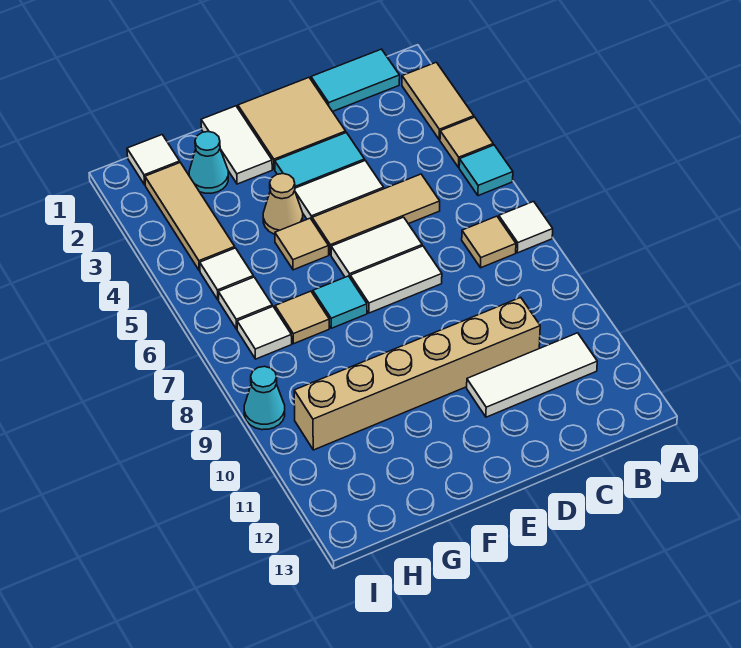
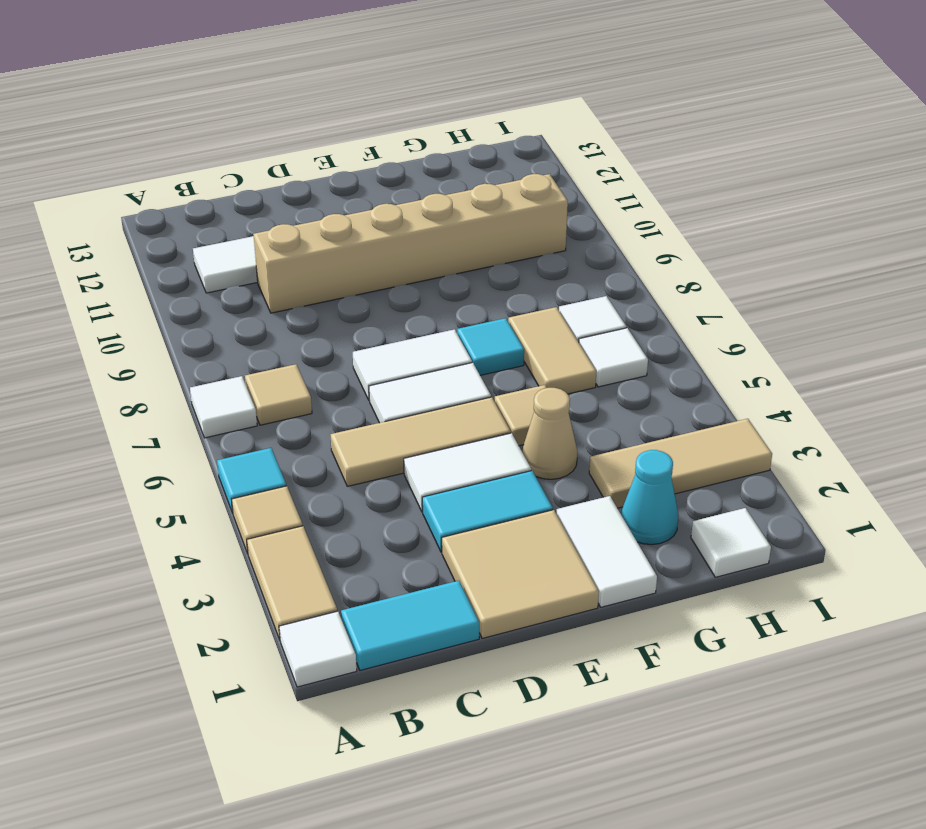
tan tile G7 level 1 -> tan tile G6:G7 level 1
tan tile H2:H4 level 1 -> tan tile G3:I3 level 1
white tile H5 level 1 -> white tile A1 level 1
cyan cone I9 level 1 -> none

